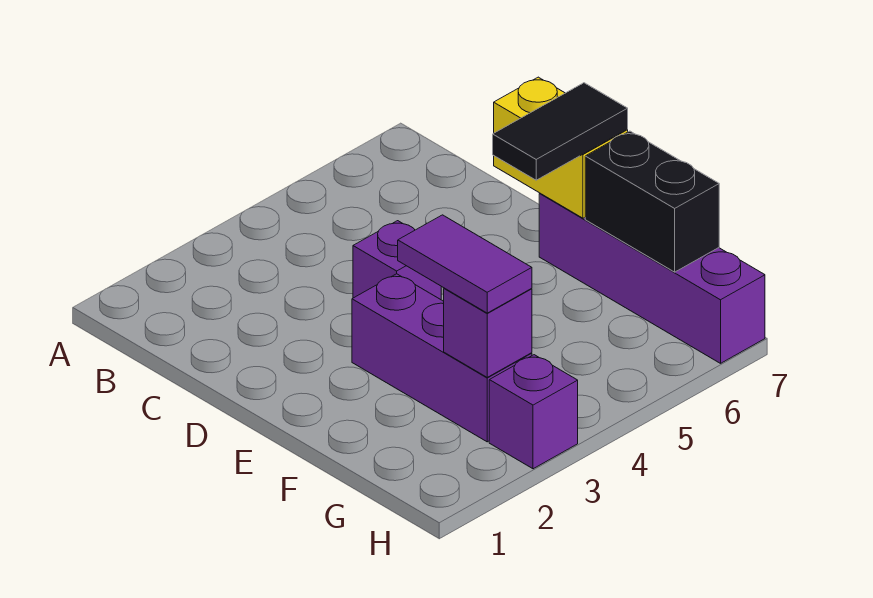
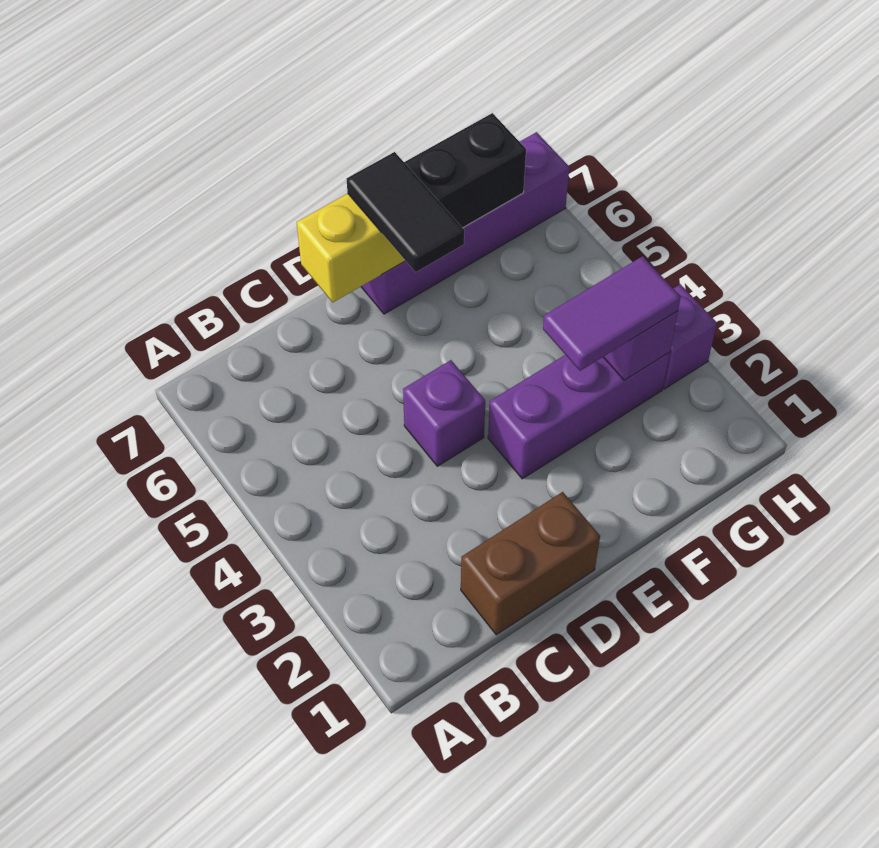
none -> brown brick C1:D1 level 1

